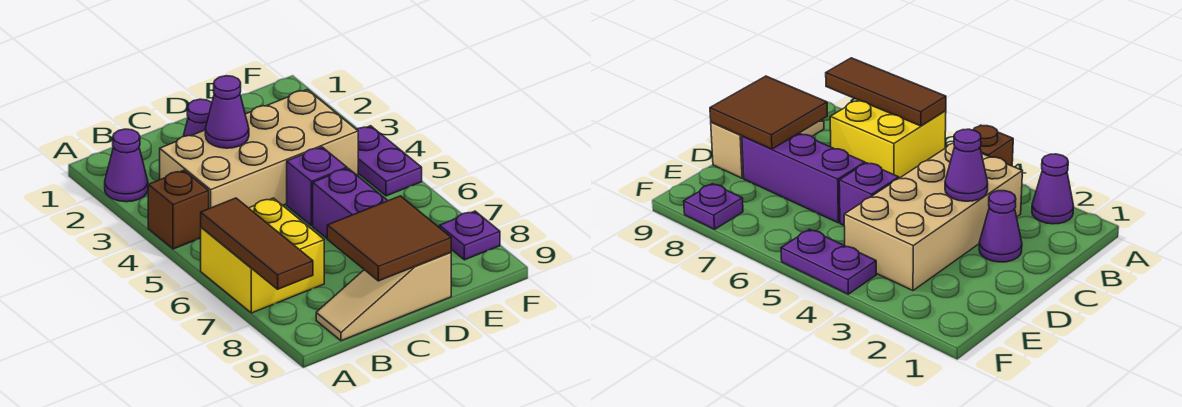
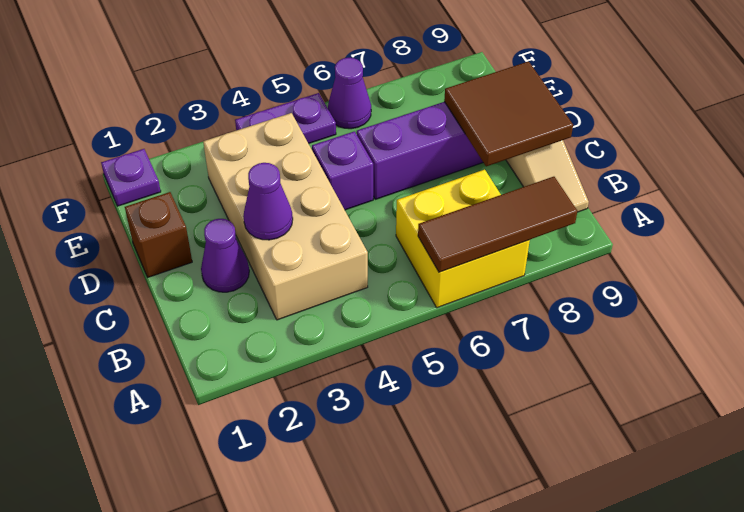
purple cone A2 level 1 -> purple cone F6 level 1
brown brick A4 level 1 -> brown brick D1 level 1
purple plate F8 level 1 -> purple plate F1 level 1

